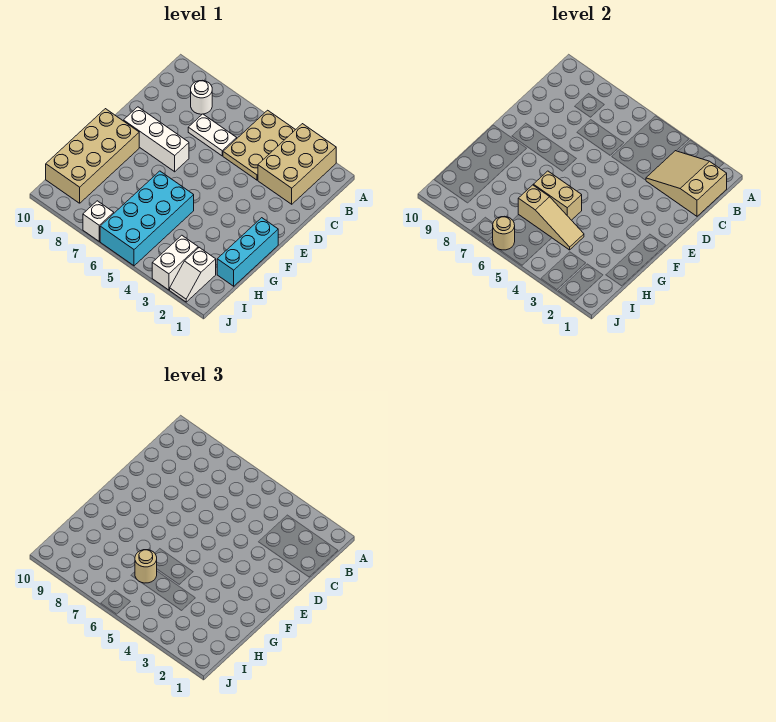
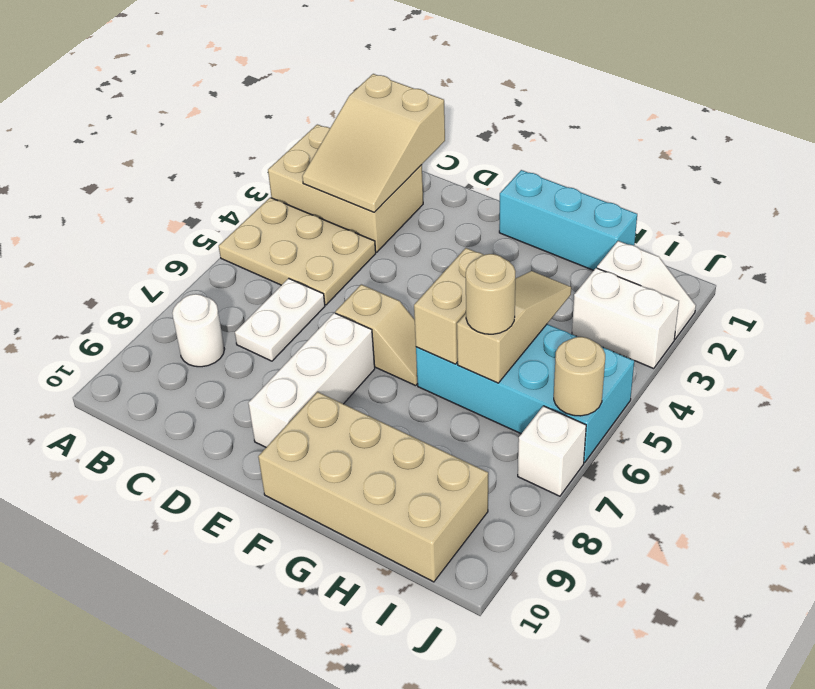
none -> tan slope E6:F6 level 1 top E

